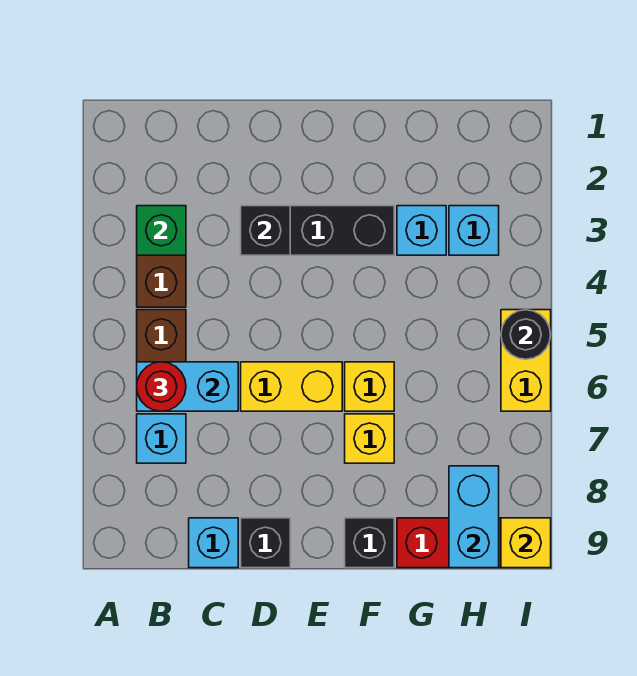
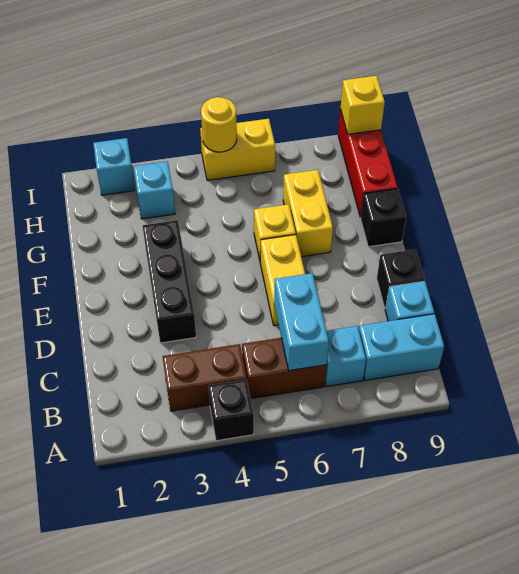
green brick B3 level 2 -> none
red round brick B6 level 3 -> none
black brick D3 level 2 -> black brick A4 level 1
yellow brick F7 level 1 -> yellow brick F7:G7 level 1
cyan brick G3 level 1 -> cyan brick I2 level 1
cyan brick H8:H9 level 2 -> cyan brick B8:B9 level 1
black round brick I5 level 2 -> yellow round brick I5 level 2

